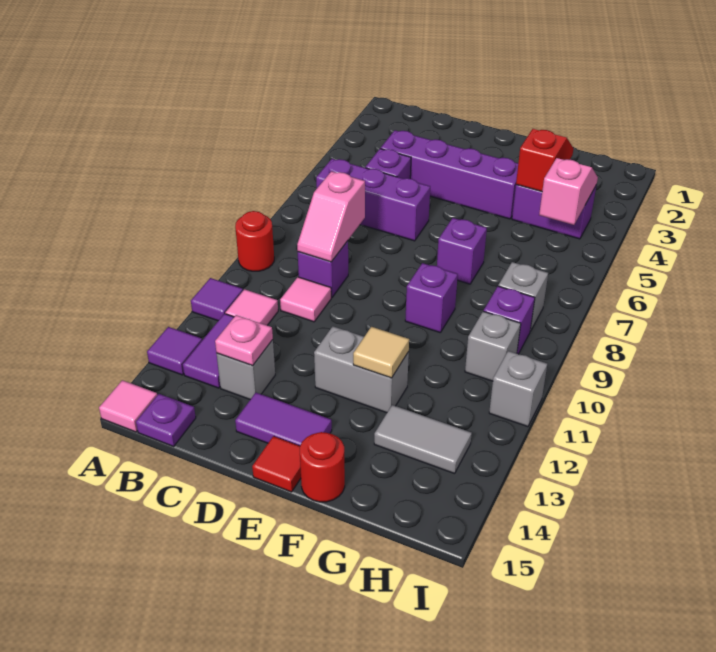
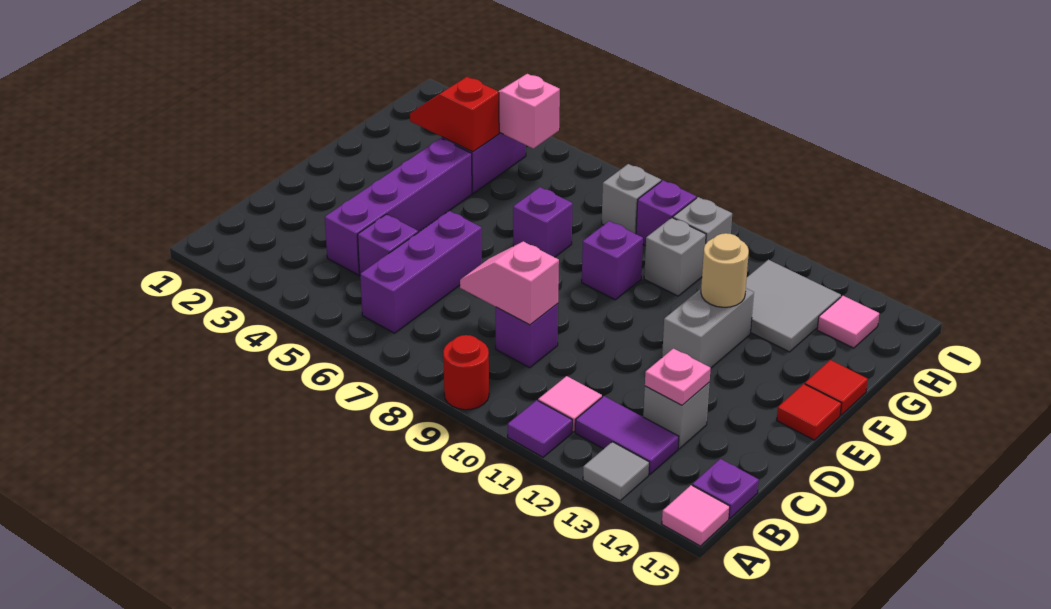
purple tile A13 level 1 -> grey tile A13 level 1
pink slope C8:C9 level 2 top 8 -> pink slope C8:C9 level 2 top 9
pink tile C10 level 1 -> pink tile H14 level 1
purple tile D14:E14 level 1 -> none
tan tile F12 level 2 -> tan round brick F12 level 2
red round brick F15 level 1 -> red tile F15 level 1
grey tile G13:H13 level 1 -> grey tile G12:H13 level 1
grey brick I11 level 1 -> grey brick G10 level 1

